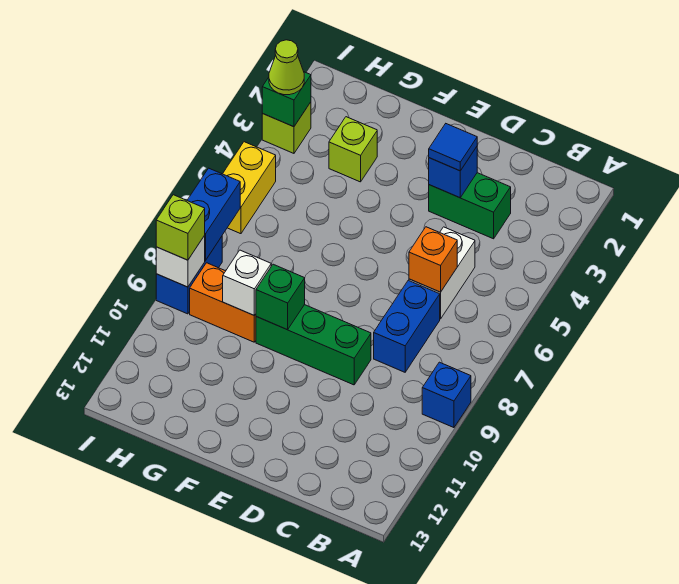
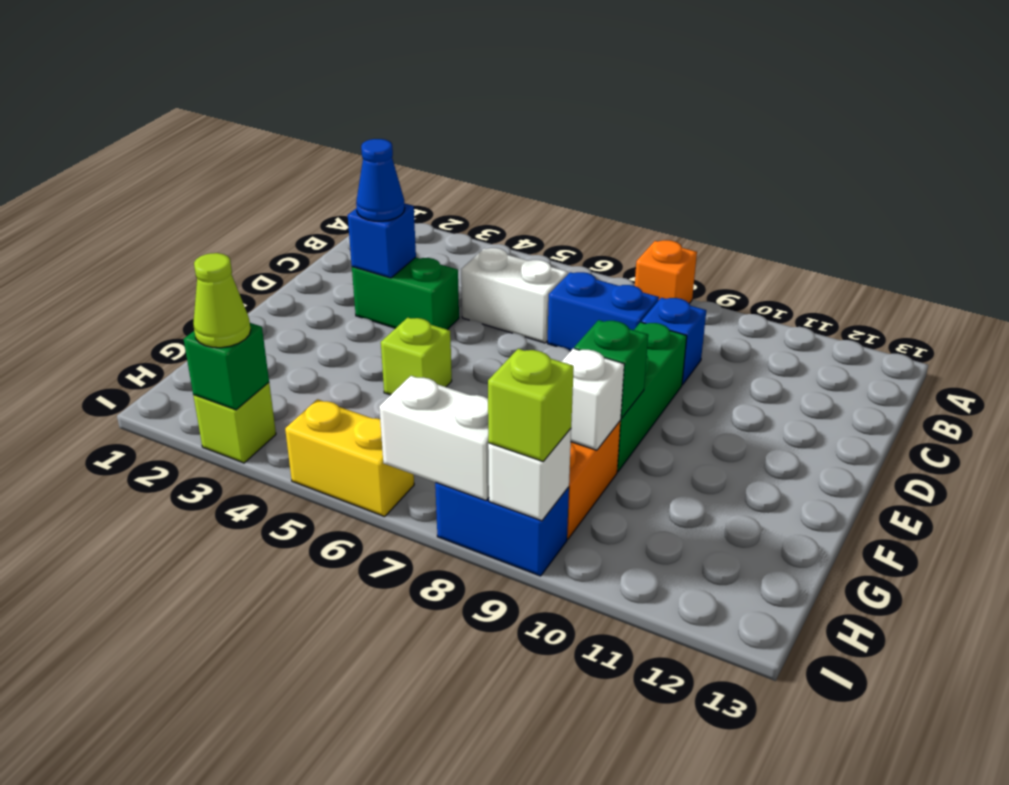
blue brick A9 level 1 -> blue brick C9 level 1
green brick C3:D3 level 1 -> green brick D3:D4 level 1
orange brick C6 level 2 -> orange brick A8 level 1
blue tile D3 level 3 -> blue cone D3 level 3
lime brick G3 level 1 -> lime brick F5 level 1
blue brick I7:I8 level 2 -> white brick I7:I8 level 2

